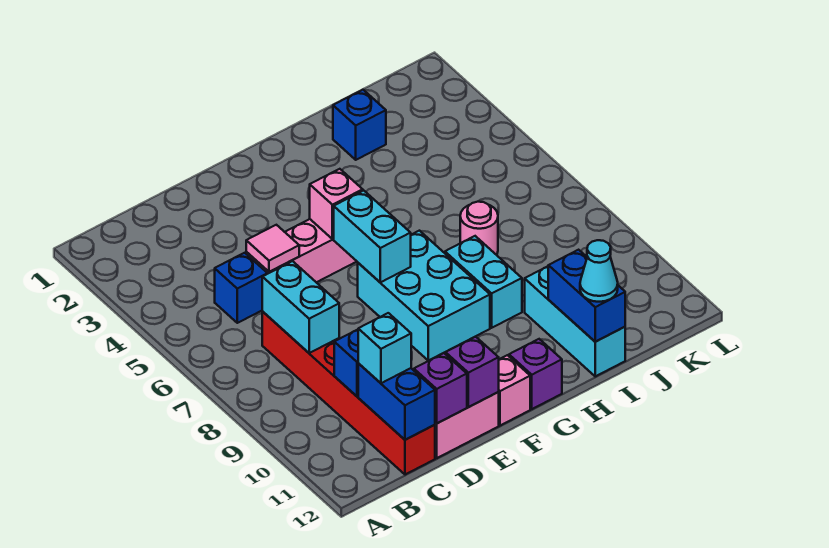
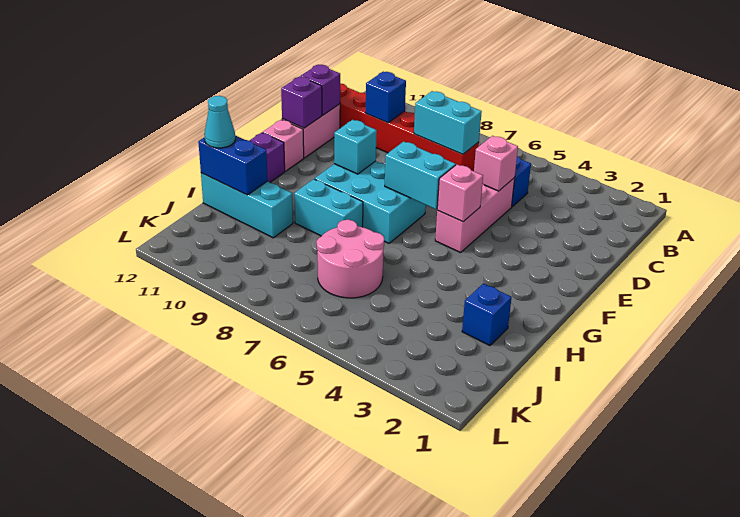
blue brick C11:C12 level 2 -> none
cyan brick C11 level 3 -> cyan brick F9 level 2
pink tile D5 level 2 -> pink brick D5 level 2
pink round brick I7 level 1 -> pink round brick I6:J7 level 1

